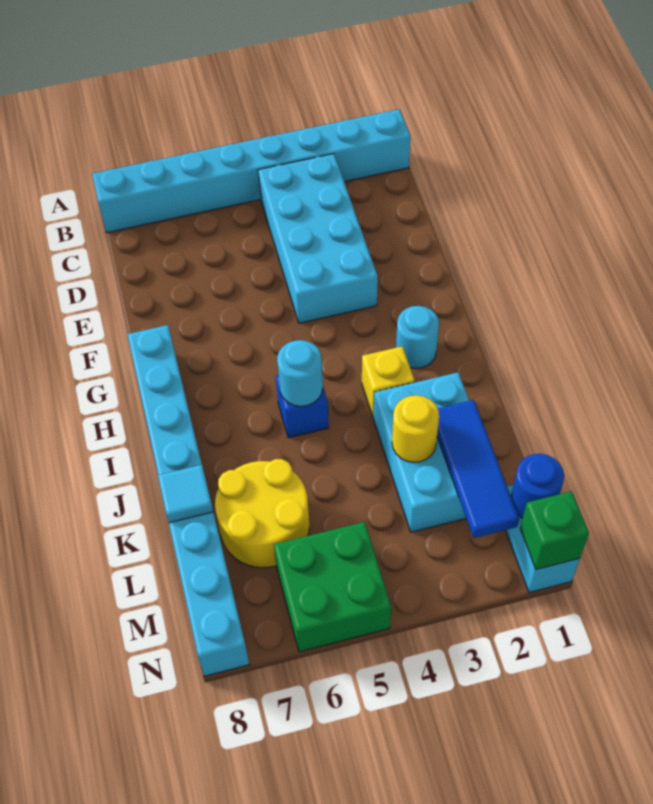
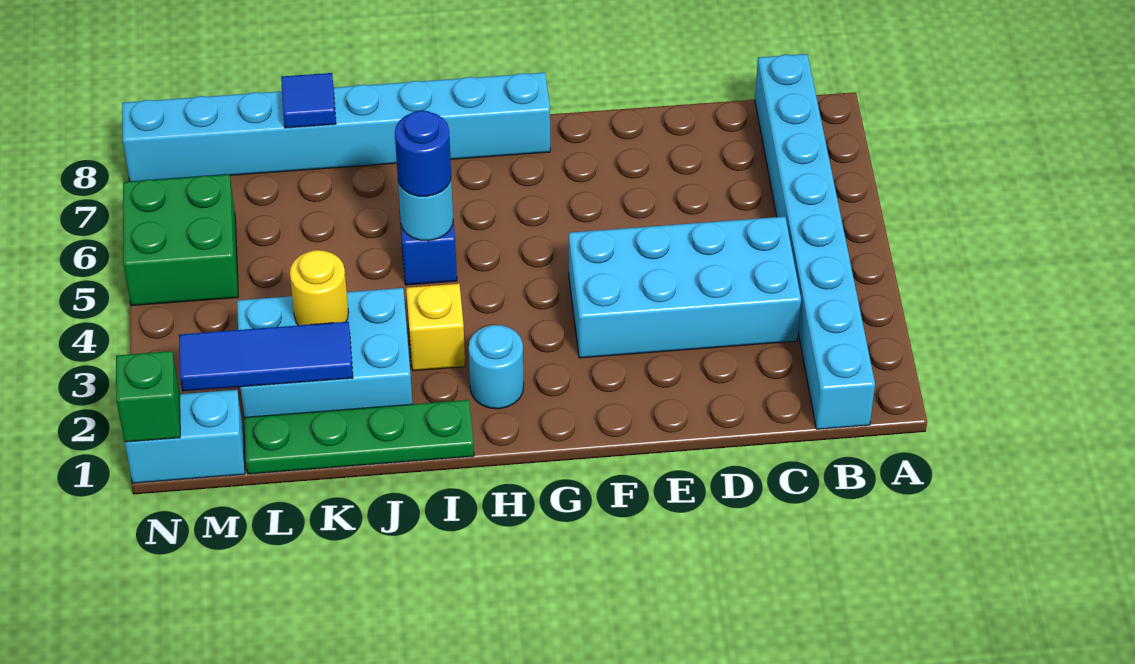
none -> green plate I1:L1 level 1
yellow round brick K6:L7 level 1 -> none
cyan tile K8 level 2 -> blue tile K8 level 2
blue round brick M1 level 2 -> blue round brick I5 level 3

